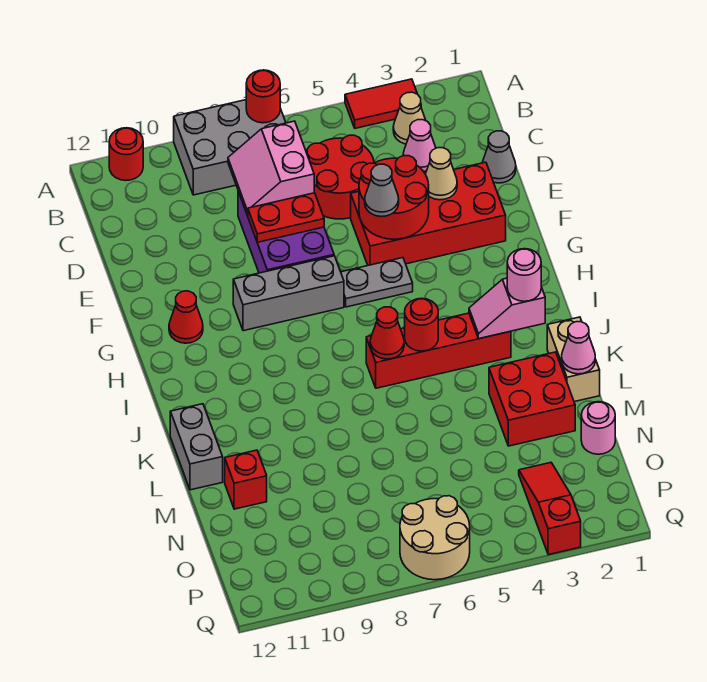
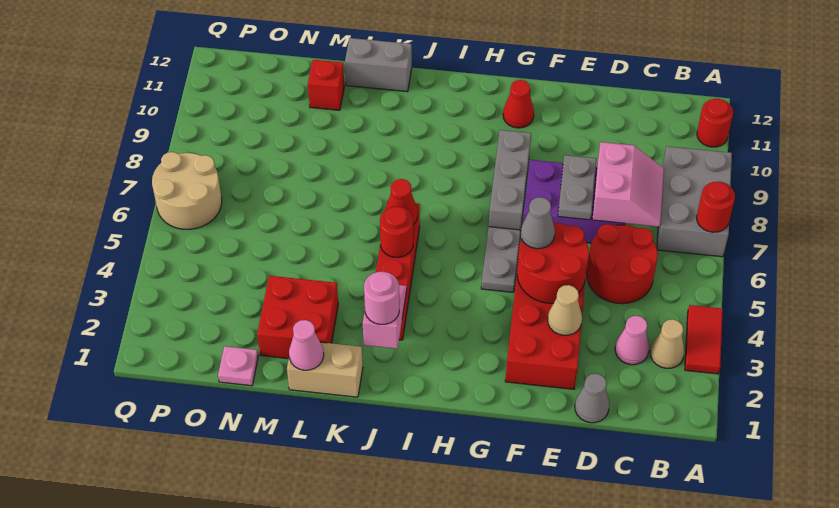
pink slope C7:D8 level 2 top 7 -> pink slope C7:D8 level 2 top D
red plate E7:E8 level 2 -> grey plate E7:E8 level 2
pink round brick N1 level 1 -> pink plate N1 level 1
red slope O3:Q3 level 1 top Q -> none

